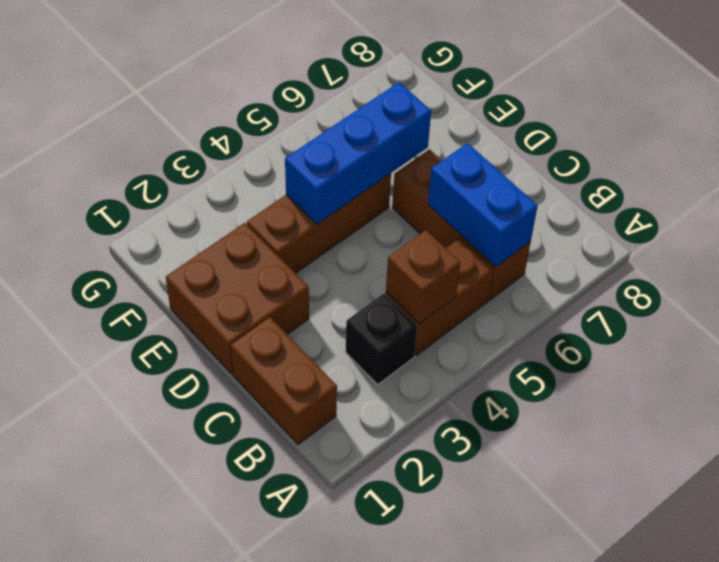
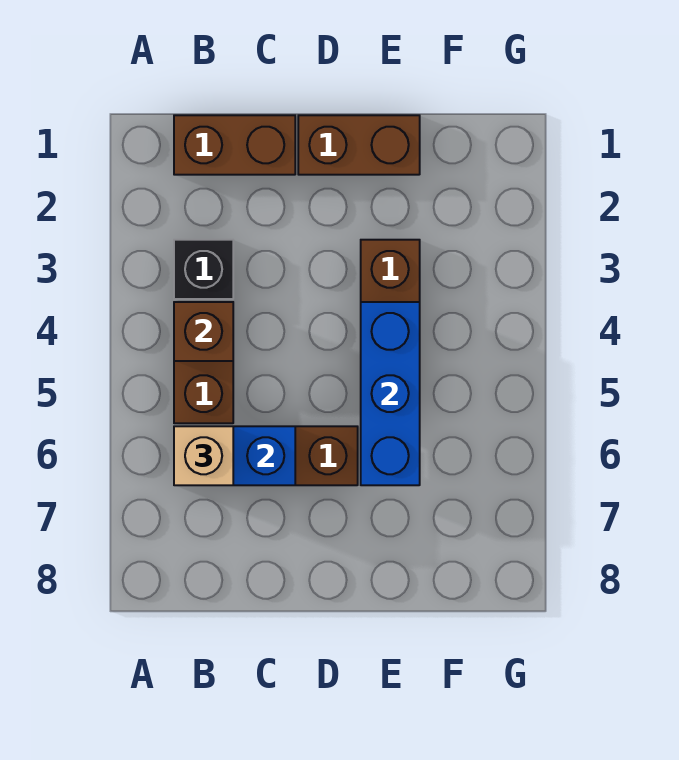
none -> tan brick B6 level 3
brown brick D1:E2 level 1 -> brown brick D1:E1 level 1

